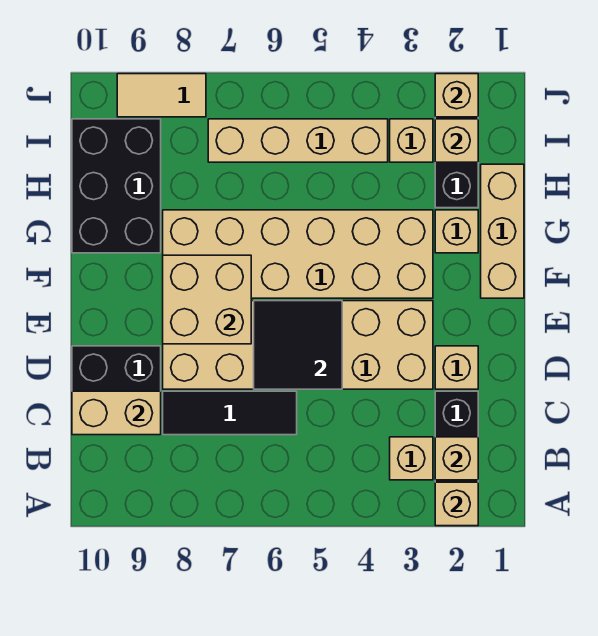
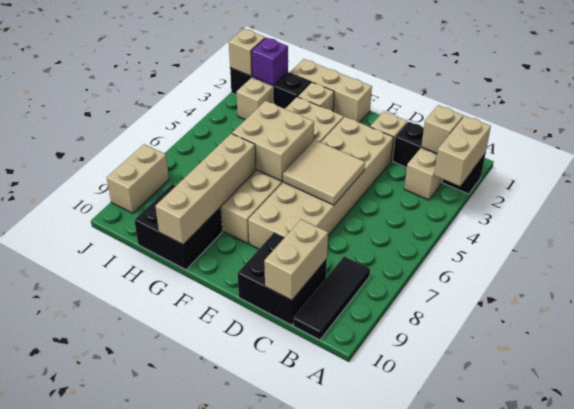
tan brick A2 level 2 -> tan brick A2:A3 level 2
black tile C6:C8 level 1 -> black tile B8:B10 level 1
black tile D5:E6 level 2 -> tan tile D5:E6 level 2
tan brick E7:F8 level 2 -> tan brick F5:G6 level 2
black brick G9:I10 level 1 -> black brick G9:H10 level 1
tan brick I2 level 2 -> purple brick I2 level 2
tan brick I4:I7 level 1 -> tan brick G7:G10 level 2
tan tile J8:J9 level 1 -> tan brick J8:J9 level 1

